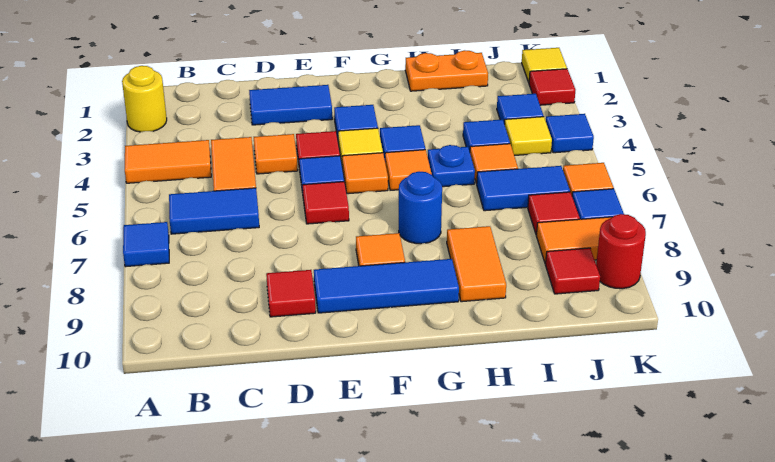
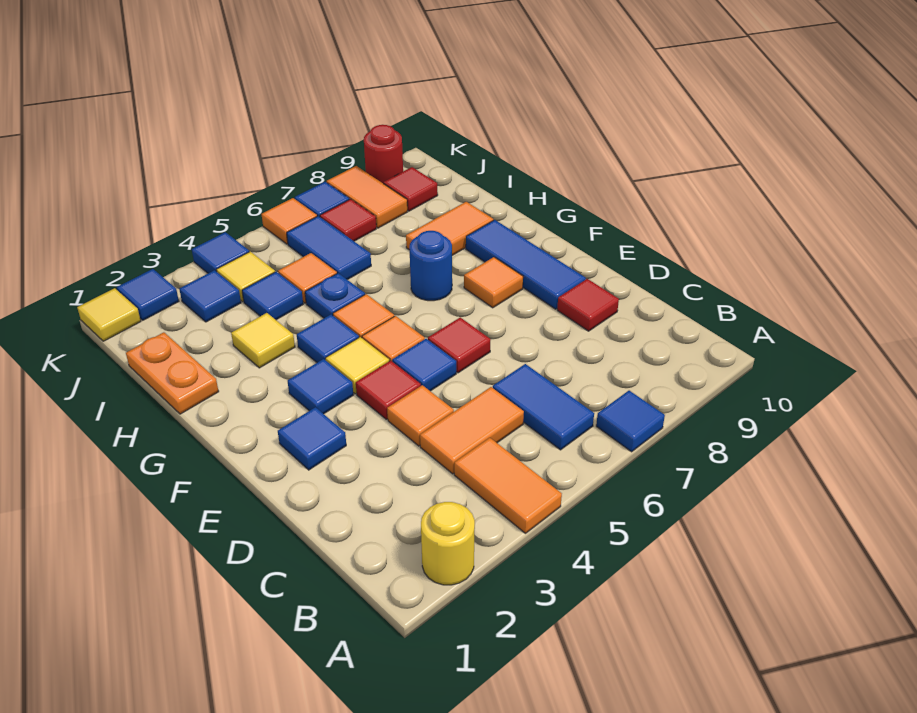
blue tile D2:E2 level 1 -> blue tile E2 level 1
none -> yellow tile H3 level 1
red tile K2 level 1 -> blue tile K2 level 1

